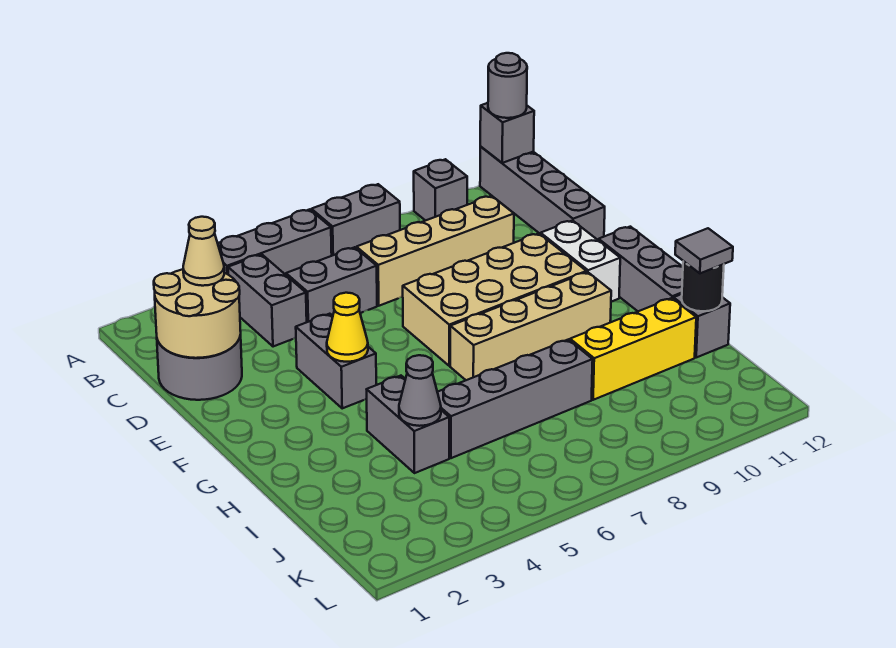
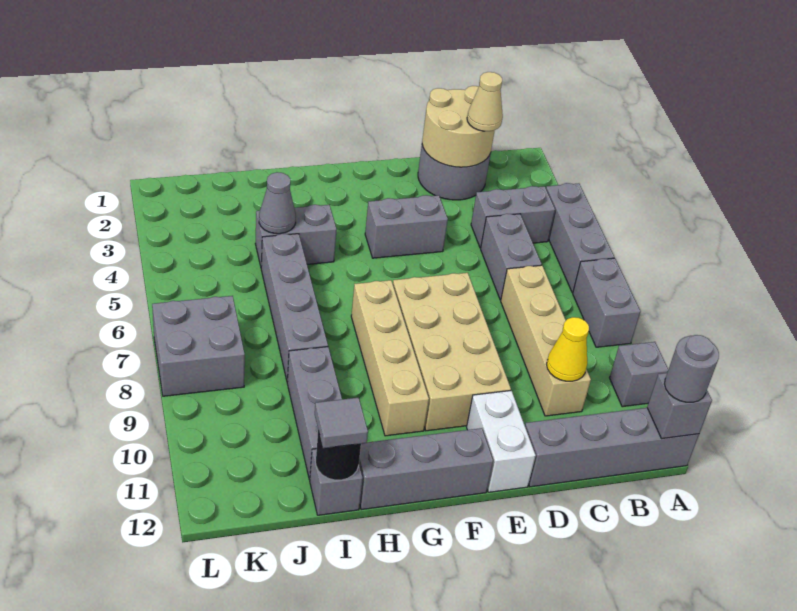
white brick E11:F11 level 1 -> white brick E11:E12 level 1
yellow cone F4 level 2 -> yellow cone C10 level 2
yellow brick I9:I11 level 1 -> grey brick I9:I11 level 1
none -> grey brick K7:L8 level 1

